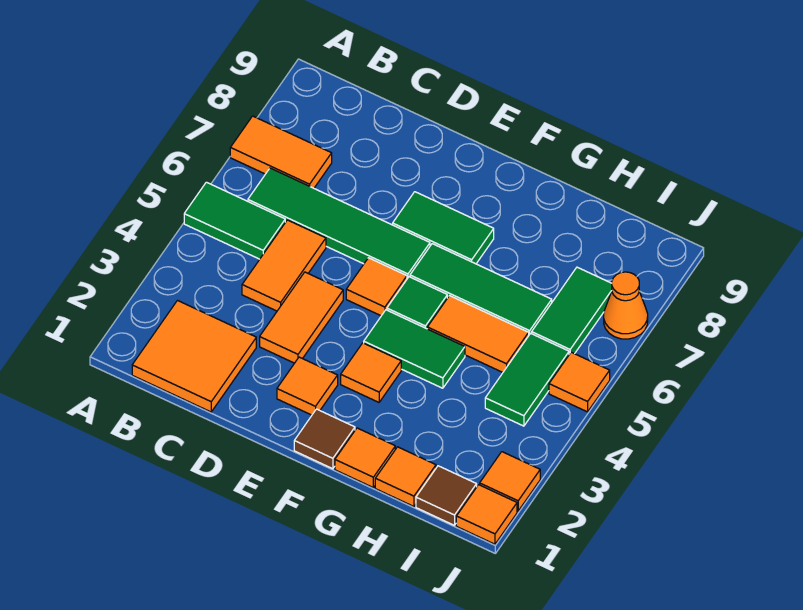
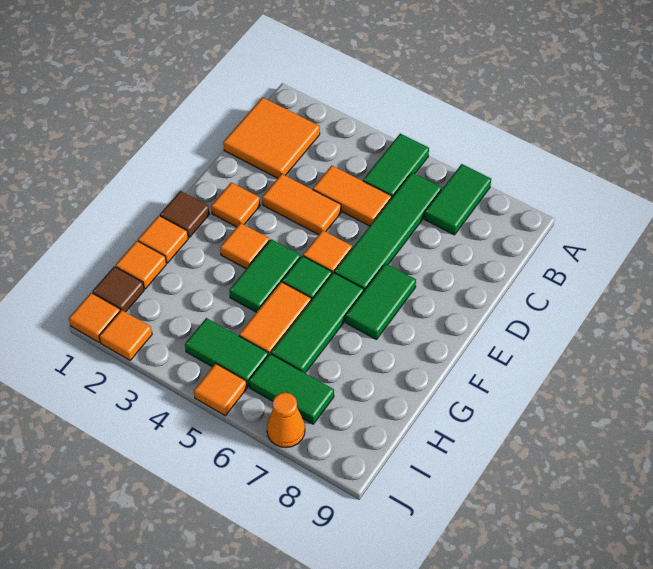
orange tile A7:B7 level 1 -> green tile A7:B7 level 1

